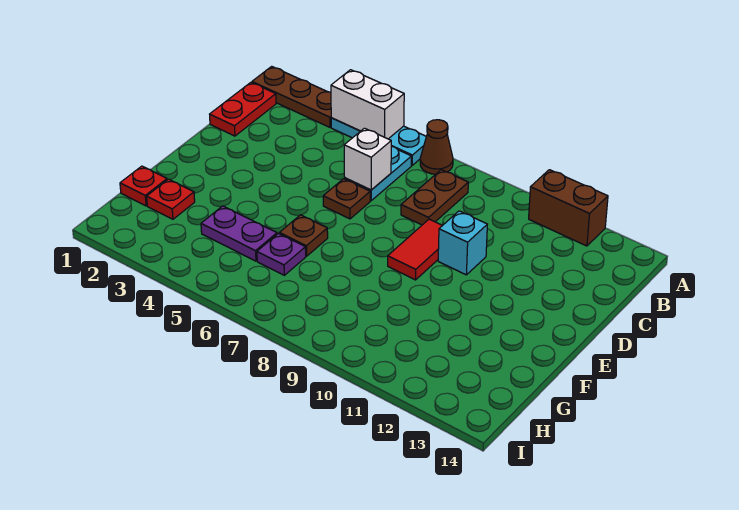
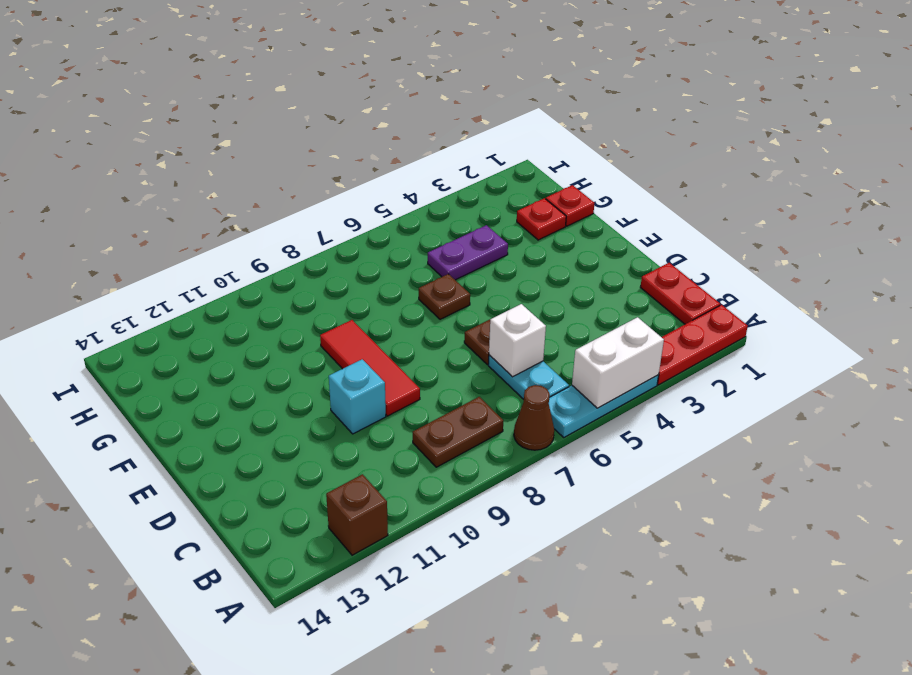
brown plate A1:A3 level 1 -> red plate A1:A3 level 1
brown brick A11:A12 level 1 -> brown brick A12 level 1
brown plate B8:C8 level 1 -> brown plate B8:B9 level 1
red tile D9:E9 level 1 -> red tile D9:F9 level 1
purple plate G6 level 1 -> none

